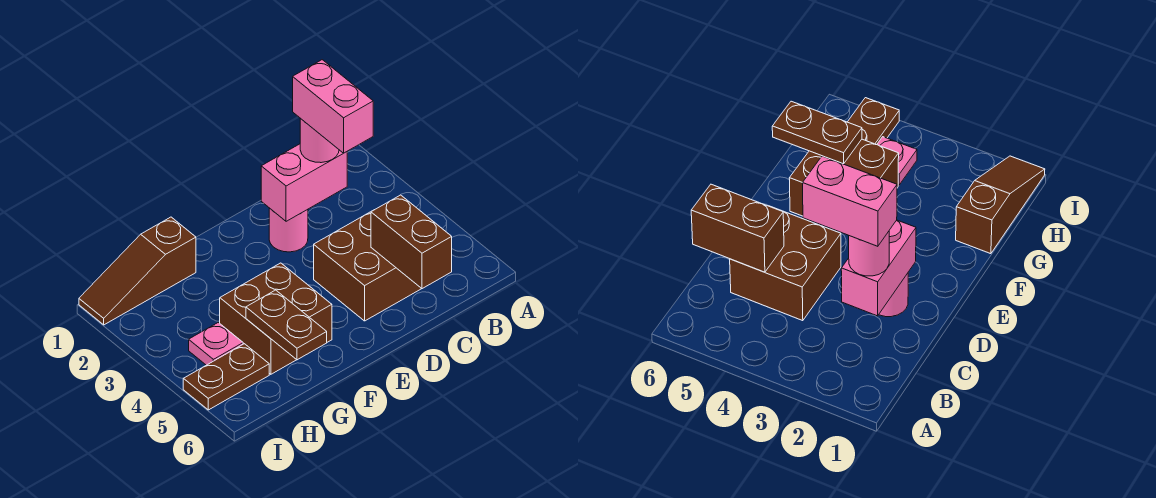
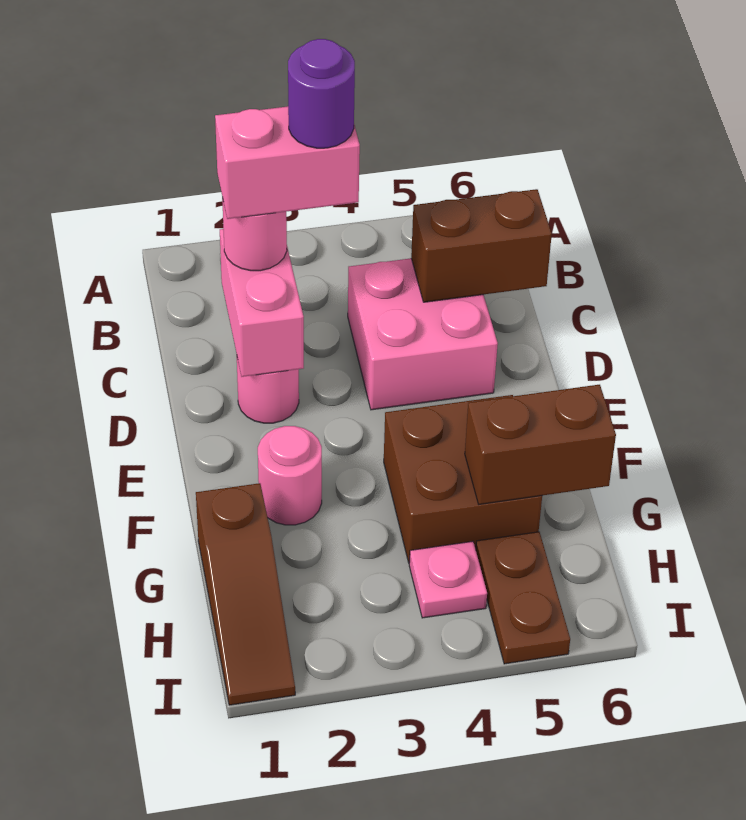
none -> purple round brick C3 level 5
brown brick C4:D5 level 1 -> pink brick C4:D5 level 1
none -> pink round brick F2 level 1
brown plate G5:G6 level 2 -> brown brick G5:G6 level 2

